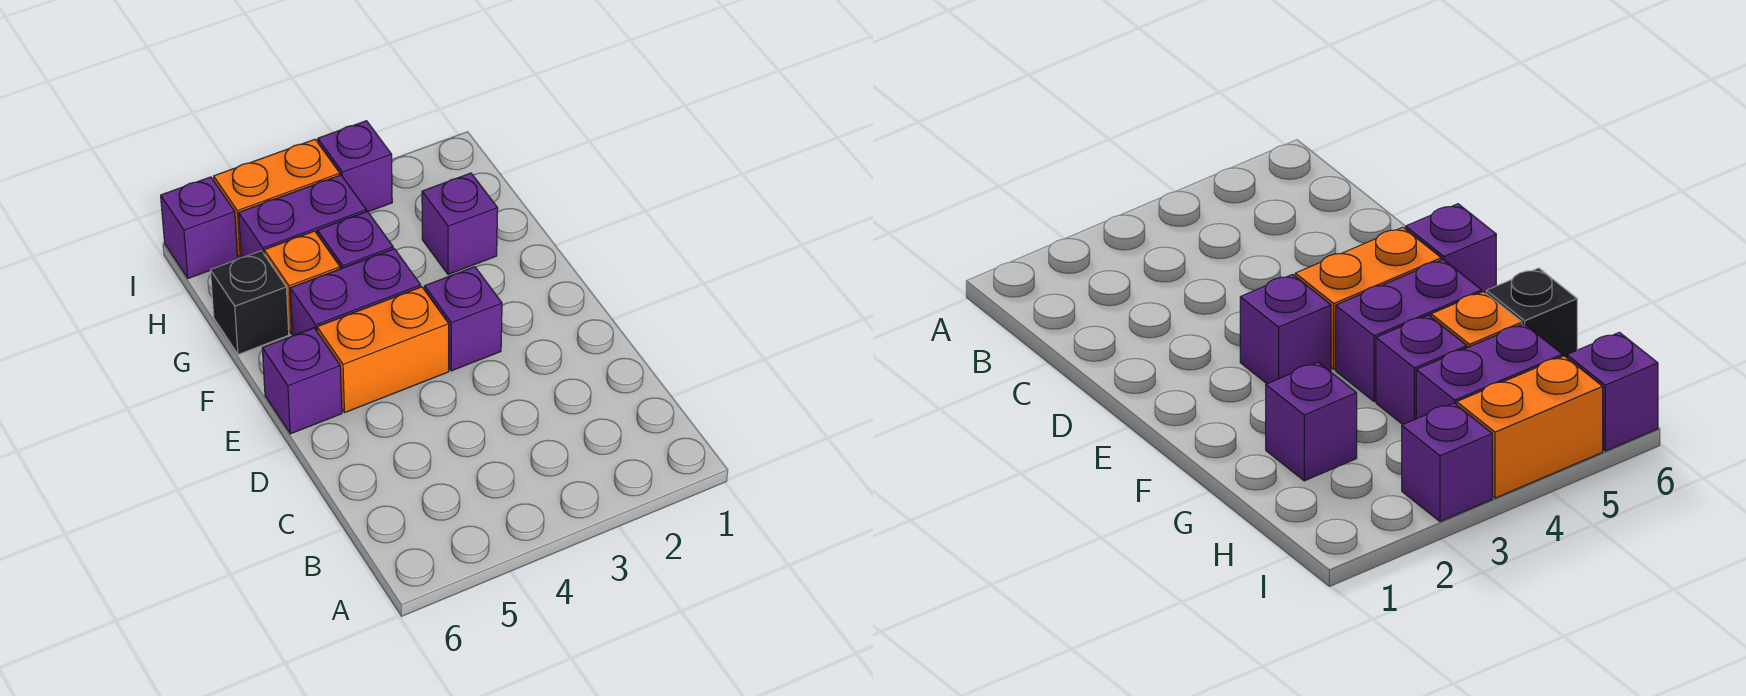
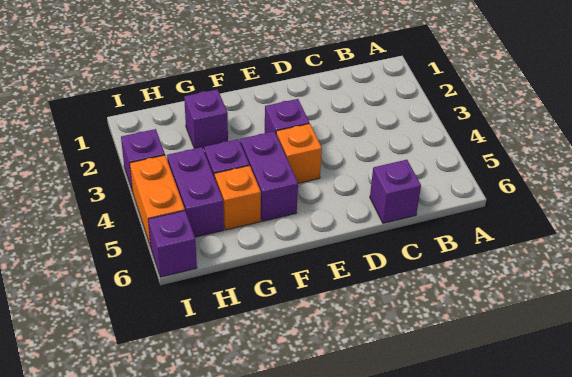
orange brick E4:E5 level 1 -> orange brick E4 level 1
purple brick E6 level 1 -> purple brick C6 level 1
black brick G6 level 1 -> none

